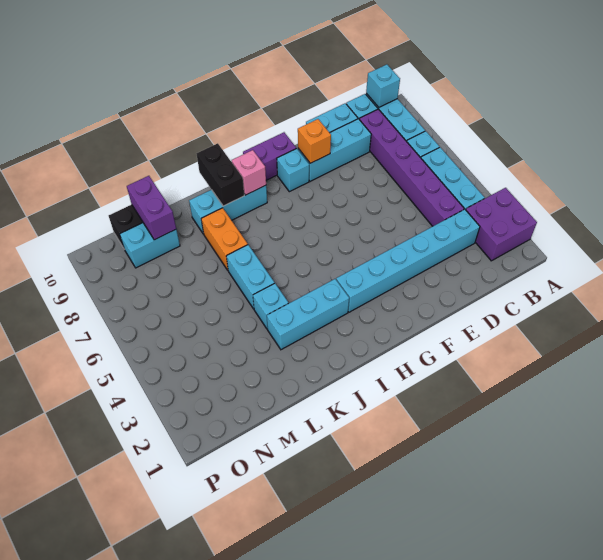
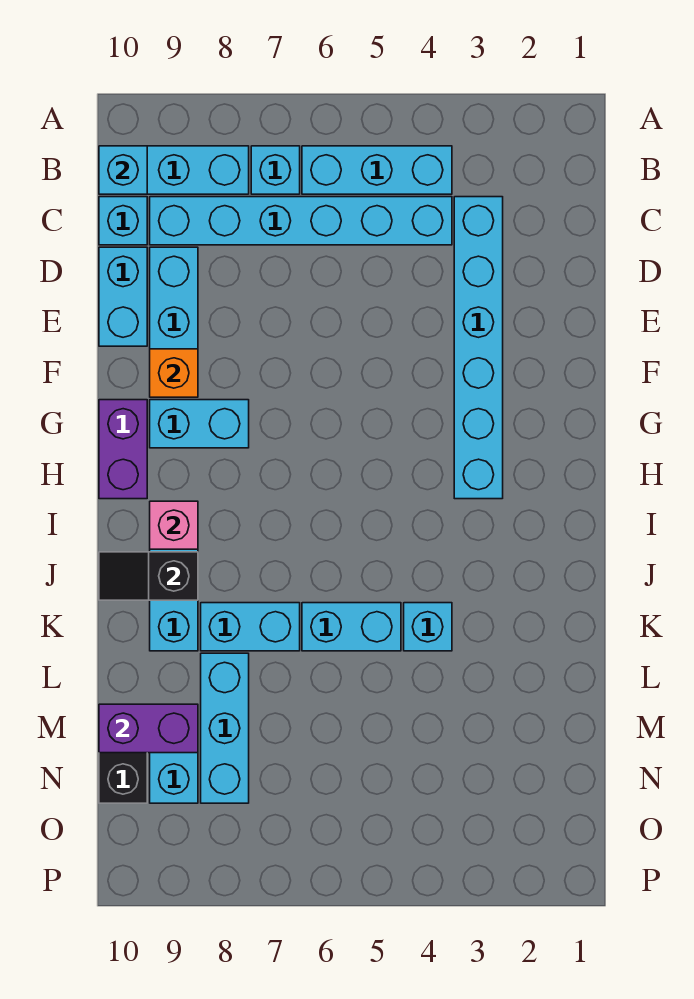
purple brick A2:B3 level 1 -> none
purple brick C4:C9 level 1 -> cyan brick C4:C9 level 1
cyan brick G9 level 1 -> cyan brick G8:G9 level 1
cyan brick I3:K3 level 1 -> cyan brick L8:N8 level 1
black brick J9:J10 level 2 -> black slope J9:J10 level 2 top 9
orange brick K7:K8 level 1 -> cyan brick K7:K8 level 1

